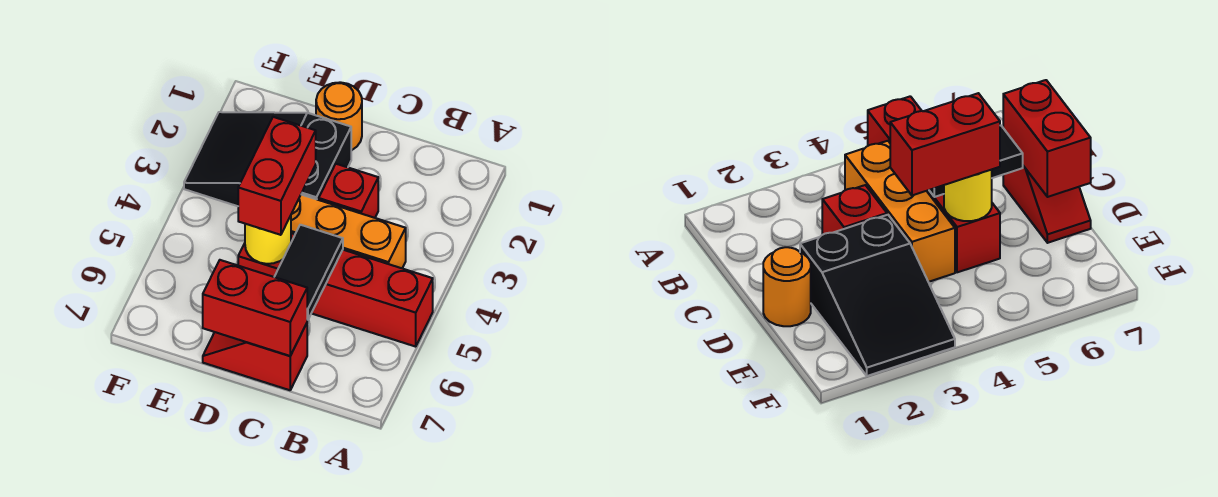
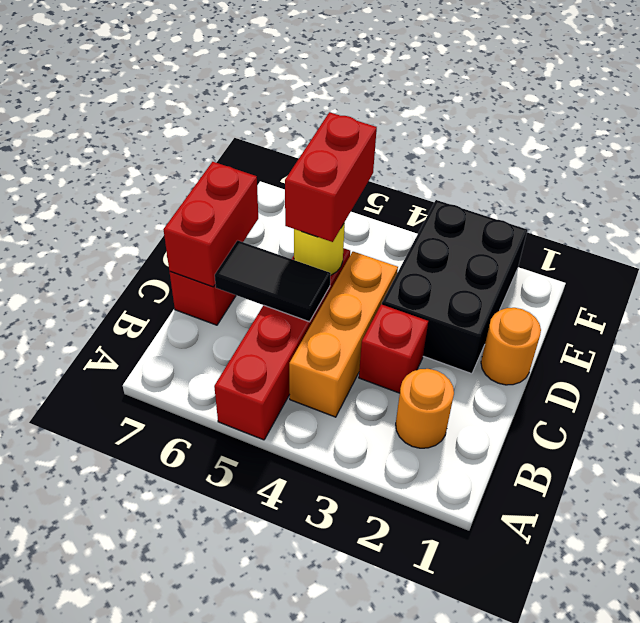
none -> orange round brick B2 level 1
black slope D2:F3 level 1 top D -> black brick D2:F3 level 1
red brick D4:D5 level 3 -> red brick D5:E5 level 3

